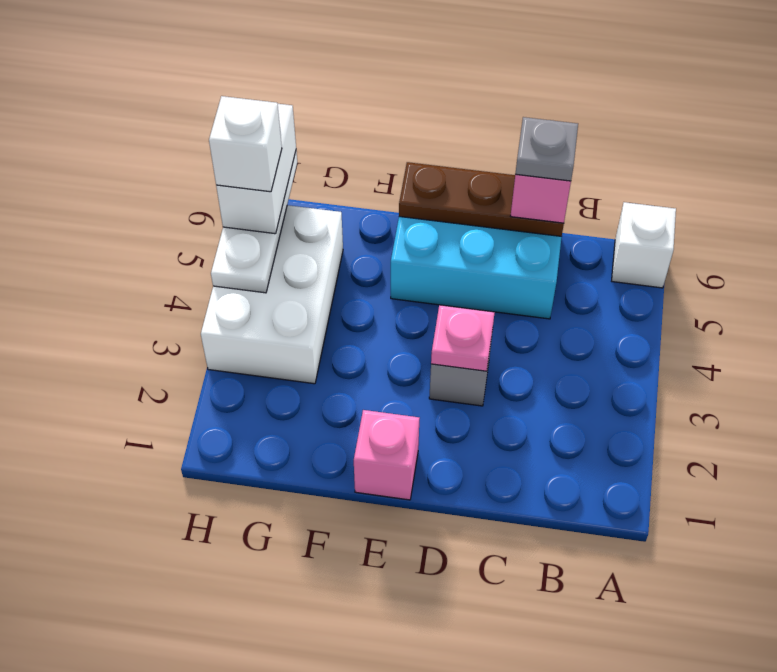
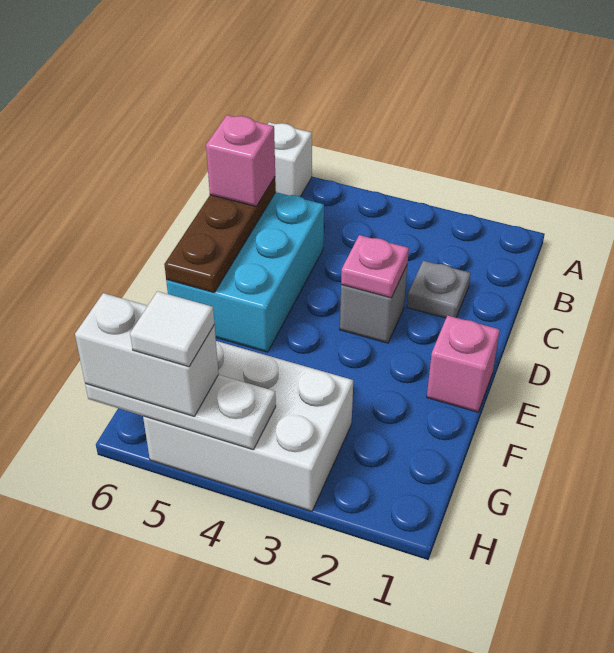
grey plate C6 level 4 -> grey plate C2 level 1
white brick H5 level 4 -> white tile H5 level 4

